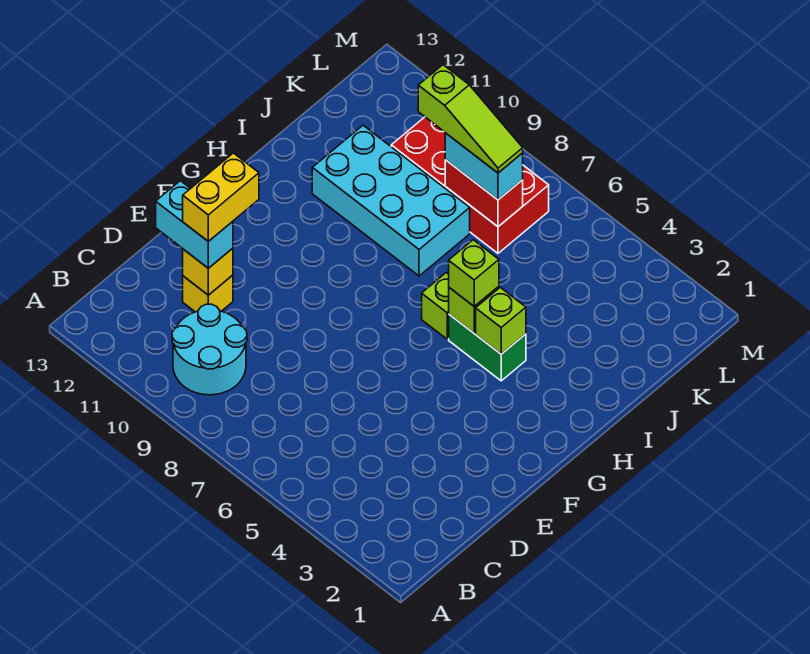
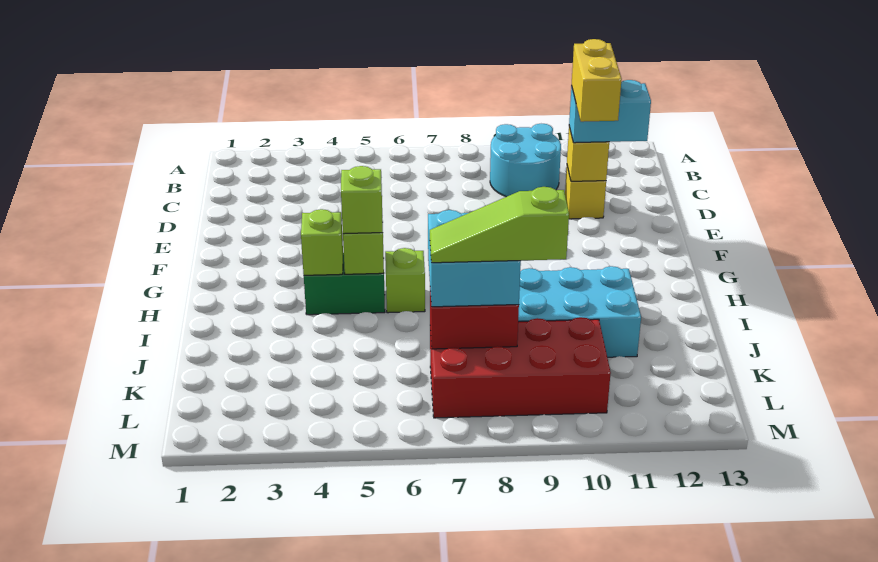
cyan brick K7:K8 level 3 -> cyan brick J7:K8 level 3

